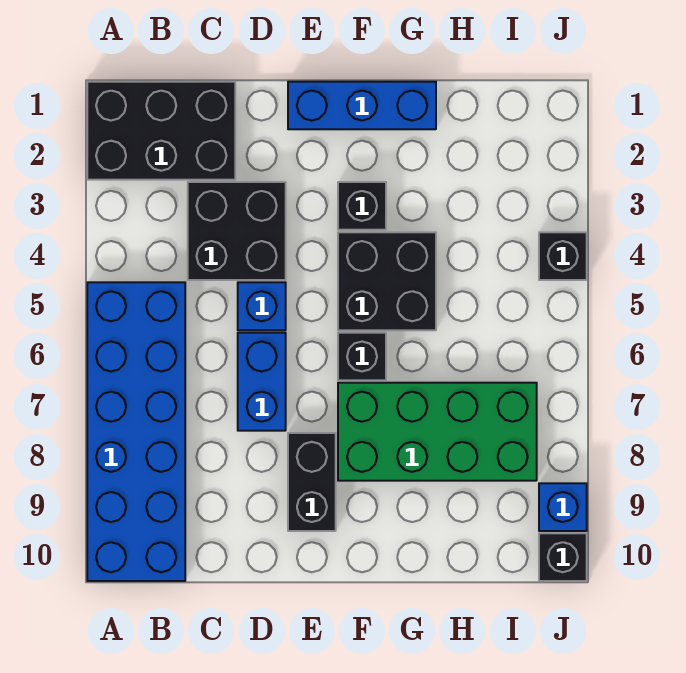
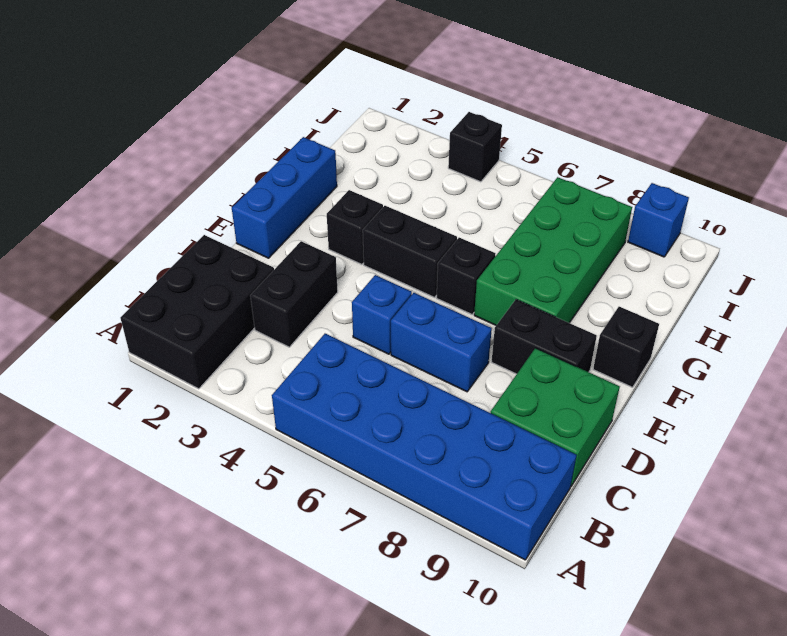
black brick C3:D4 level 1 -> black brick C3:D3 level 1
none -> green brick C9:D10 level 1
black brick F4:G5 level 1 -> black brick F4:F5 level 1
black brick J10 level 1 -> black brick F10 level 1

